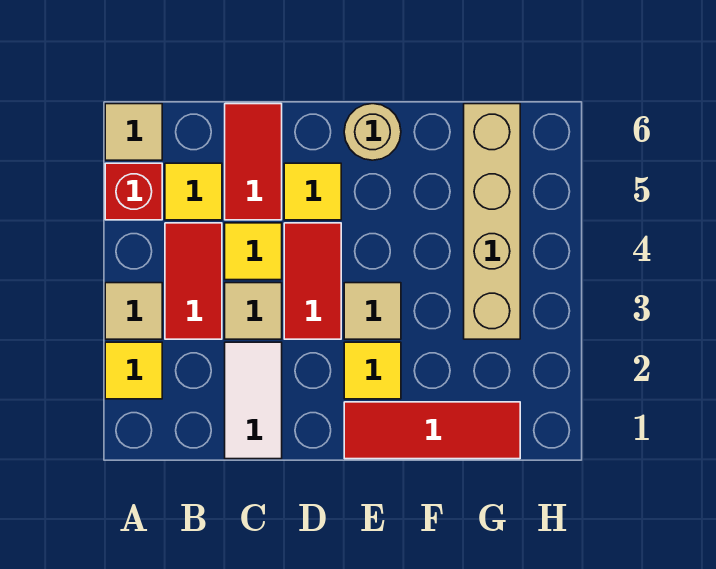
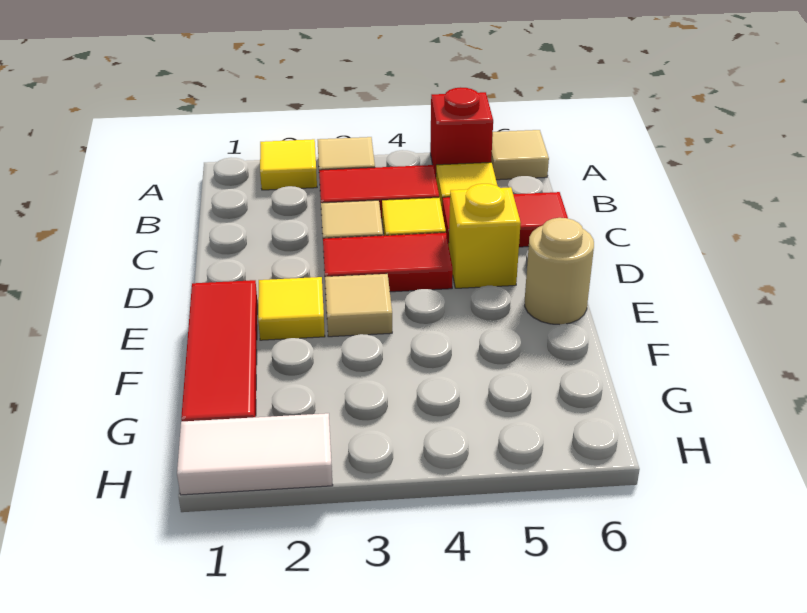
white tile C1:C2 level 1 -> white tile H1:H2 level 1
yellow tile D5 level 1 -> yellow brick D5 level 1
tan brick G3:G6 level 1 -> none

